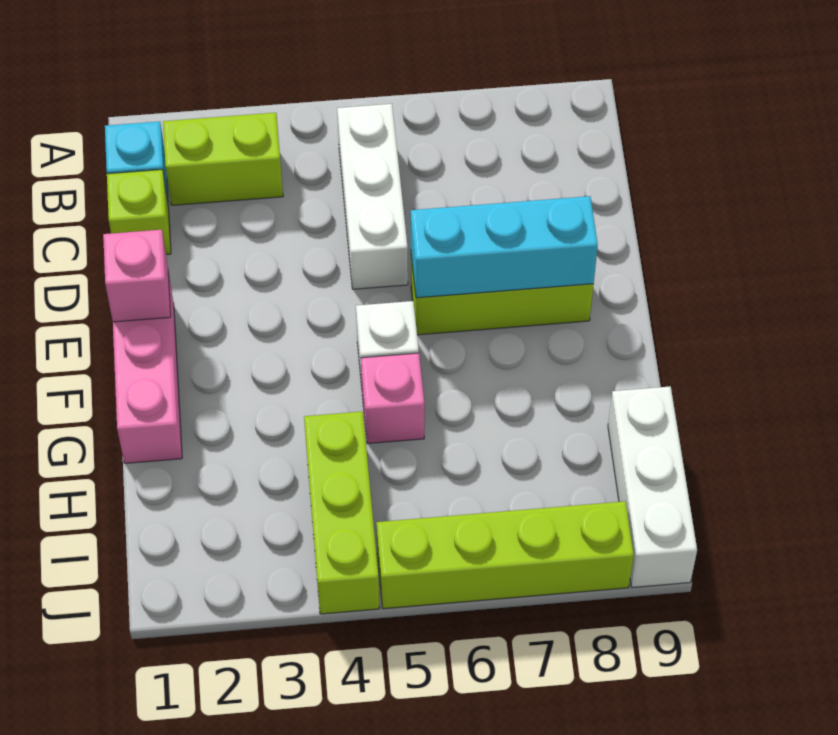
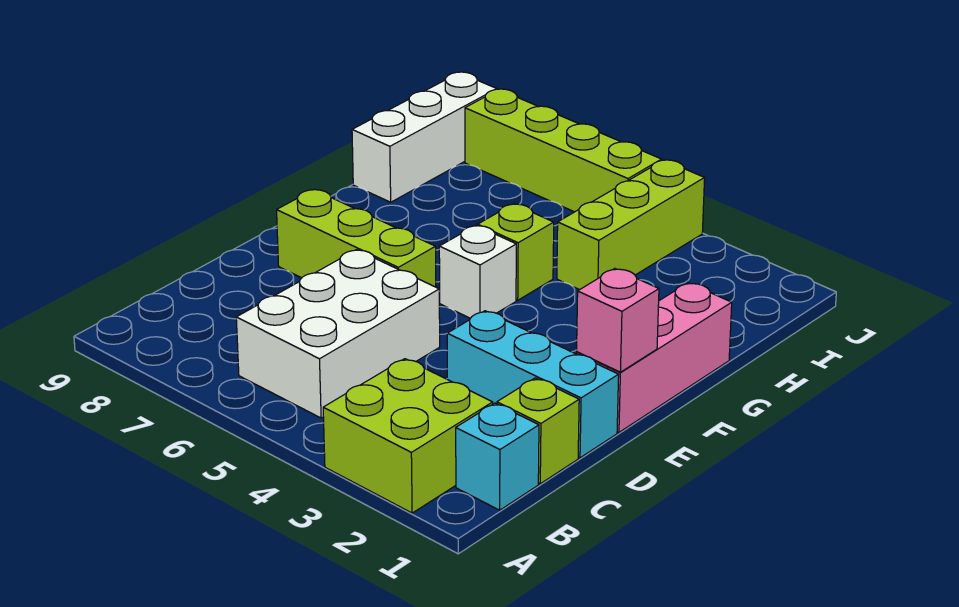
lime brick B2:B3 level 1 -> lime brick A2:B3 level 1
white brick B5:D5 level 1 -> white brick B5:D6 level 1
cyan brick E6:E8 level 2 -> cyan brick D1:D3 level 1
pink brick G5 level 1 -> lime brick G5 level 1

